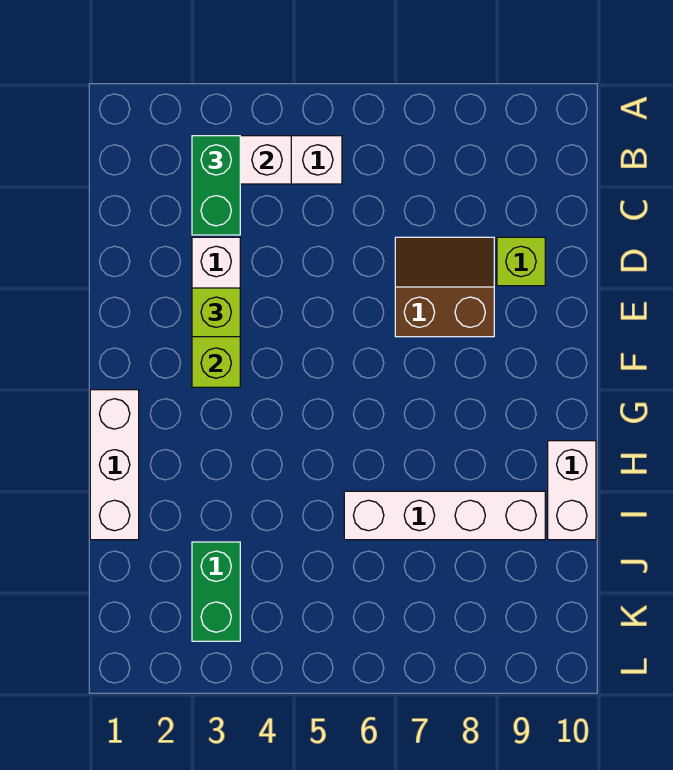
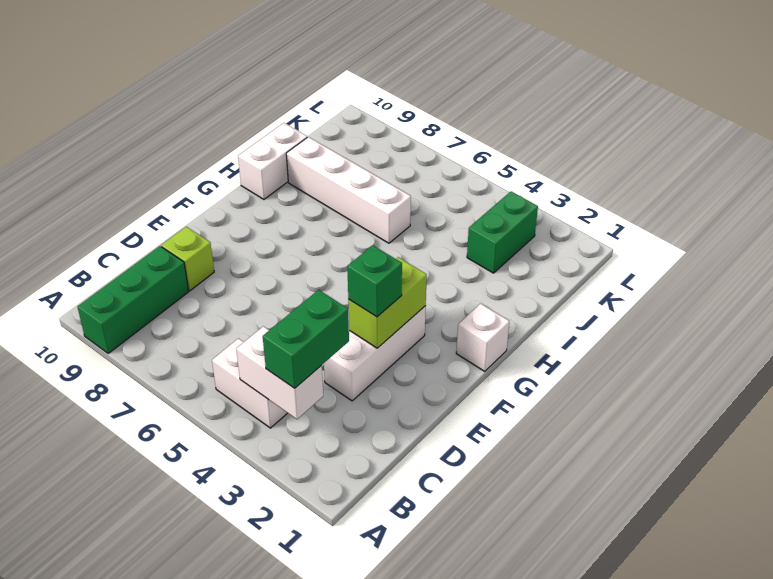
none -> green brick A9:C9 level 1
brown slope D7:E8 level 1 top E -> none
lime brick E3 level 3 -> green brick E3 level 3
white brick G1:I1 level 1 -> white brick G1 level 1

